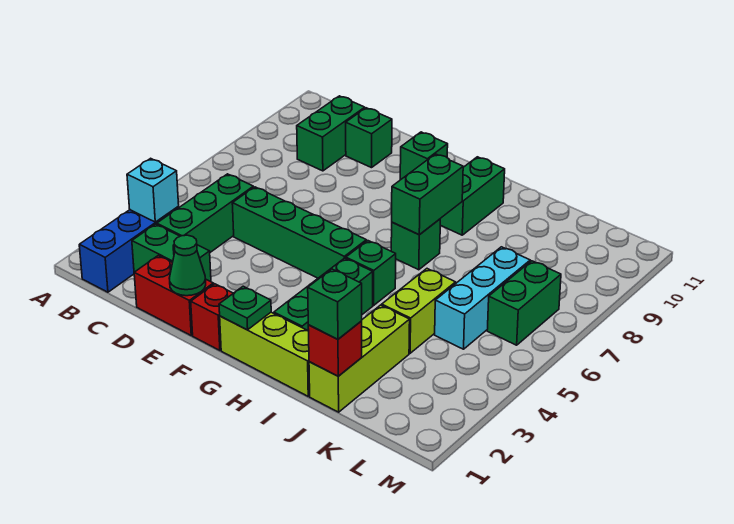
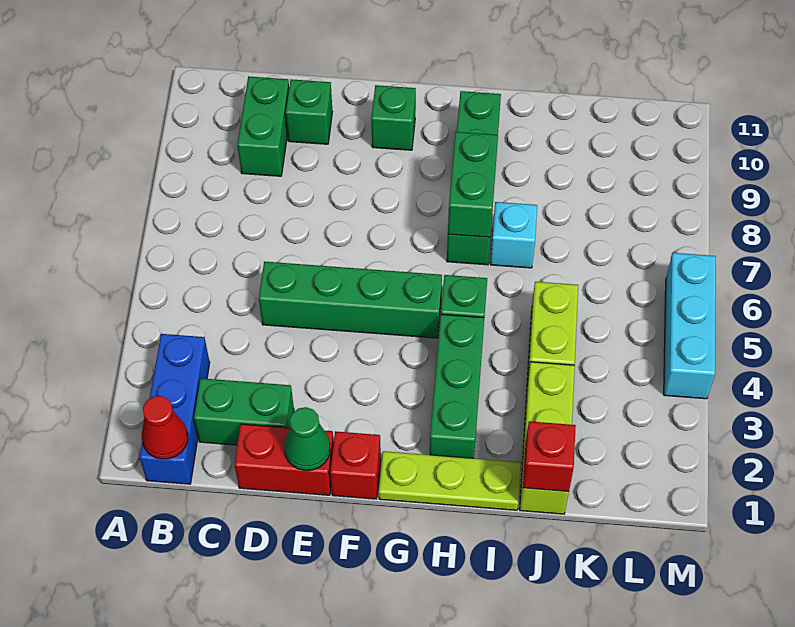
none -> red cone B1 level 2
cyan brick B3 level 2 -> cyan brick I7 level 1
green brick C3:C5 level 1 -> none
lime brick G1:I1 level 1 -> lime plate G1:I1 level 1
green plate G1 level 2 -> none
green brick J1 level 3 -> none
cyan brick K5:K7 level 1 -> cyan brick M4:M6 level 1
green brick L6:L7 level 1 -> none

